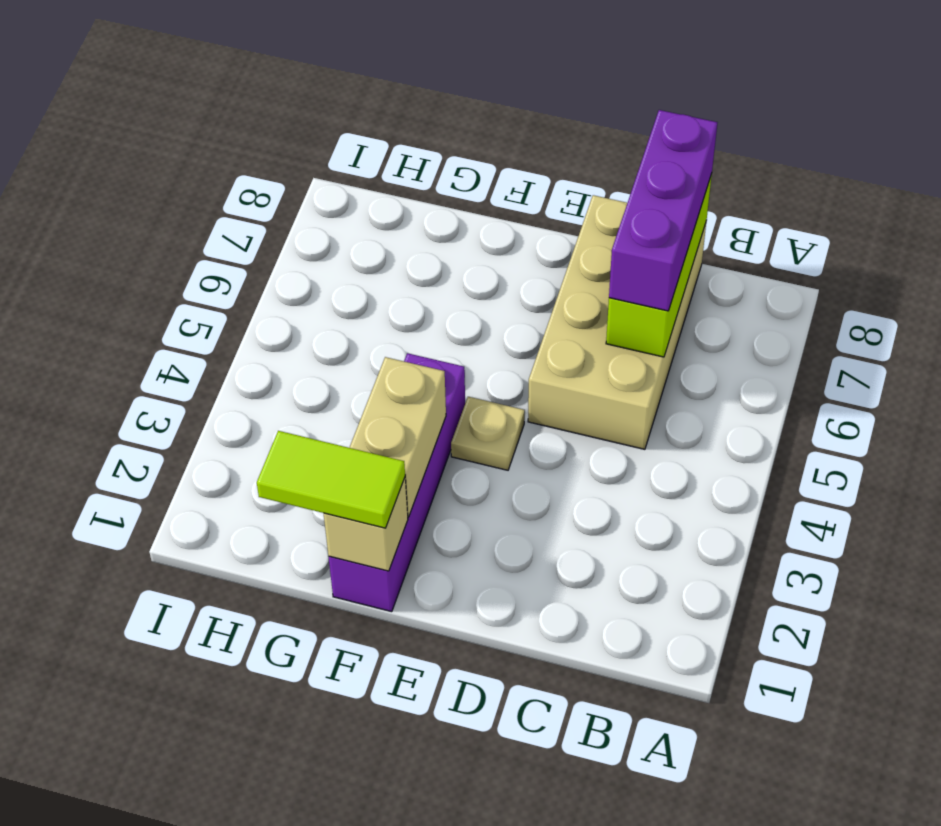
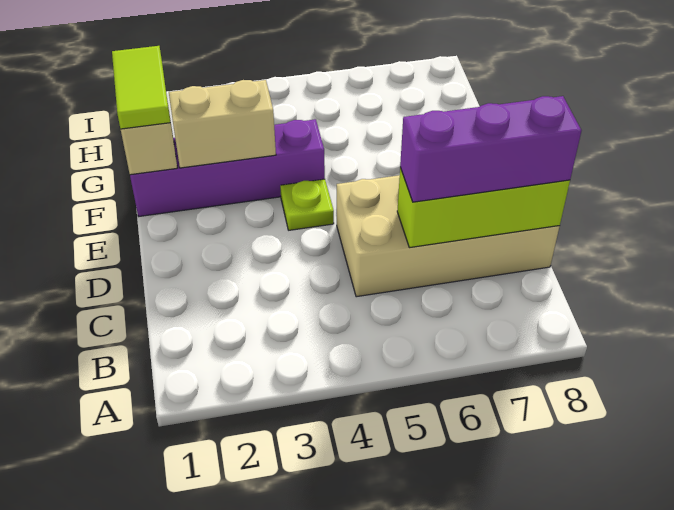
tan plate E4 level 1 -> lime plate E4 level 1

